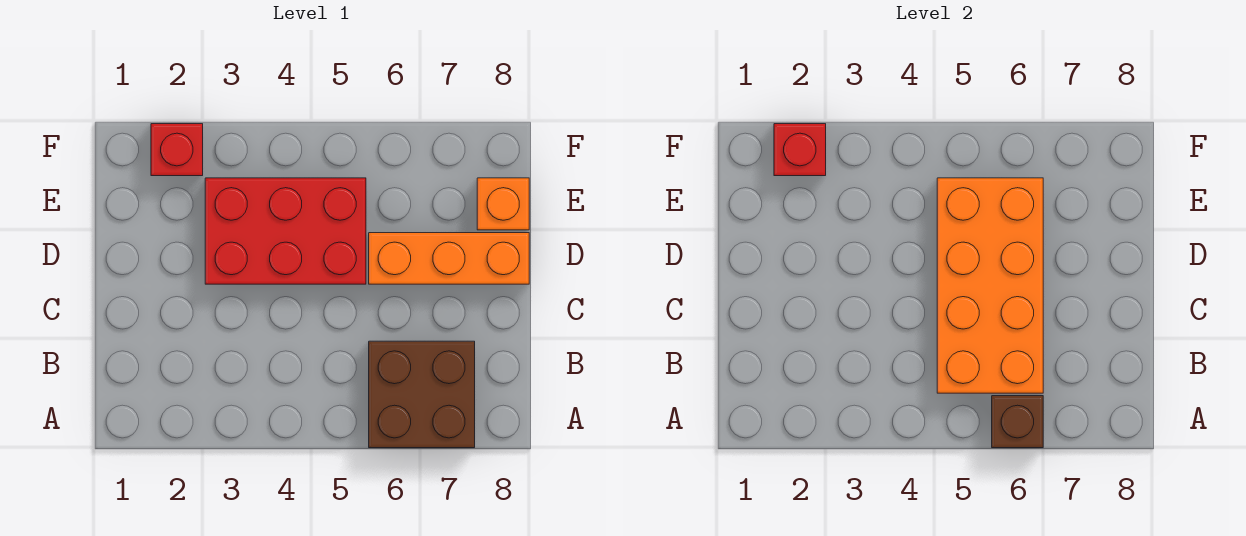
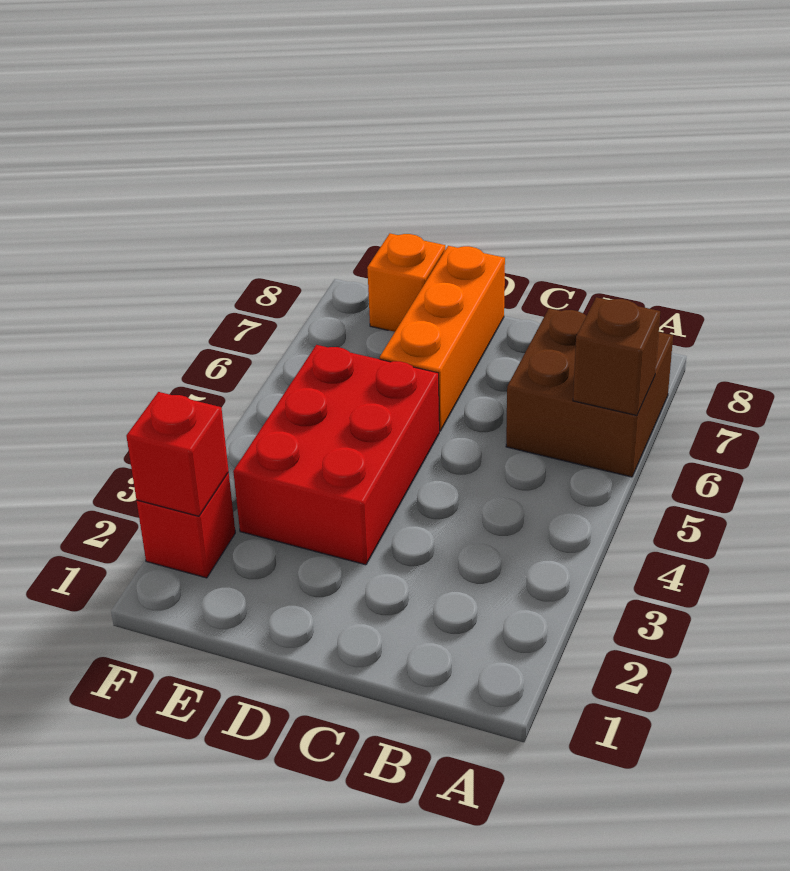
orange brick B5:E6 level 2 -> none

